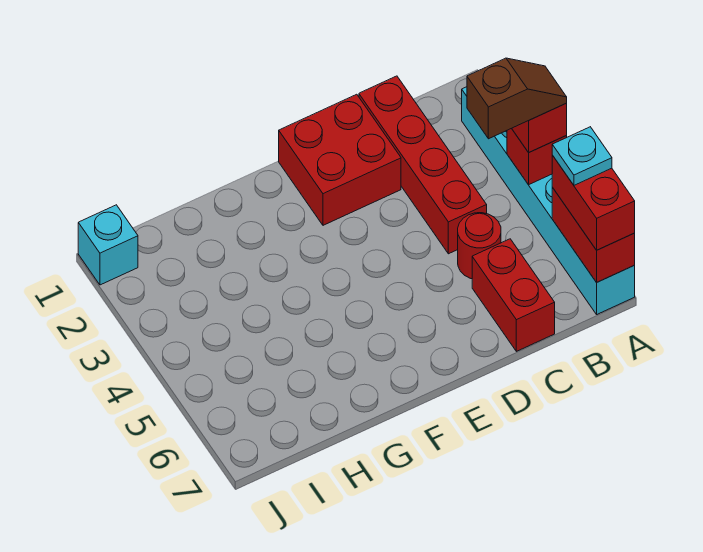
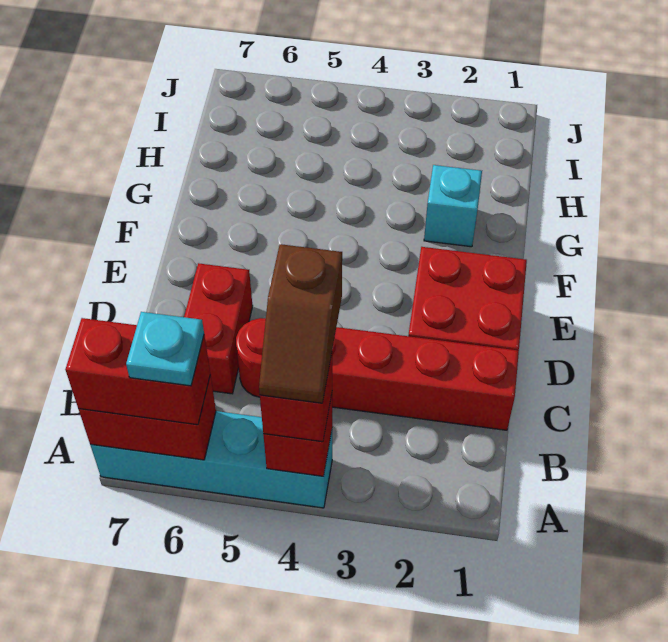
cyan brick A2:A7 level 1 -> cyan brick A4:A7 level 1
red brick C6:C7 level 1 -> red brick C6:D6 level 1
cyan brick J1 level 1 -> cyan brick G2 level 1

